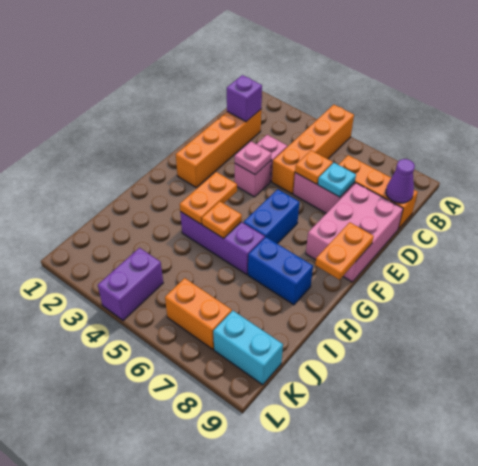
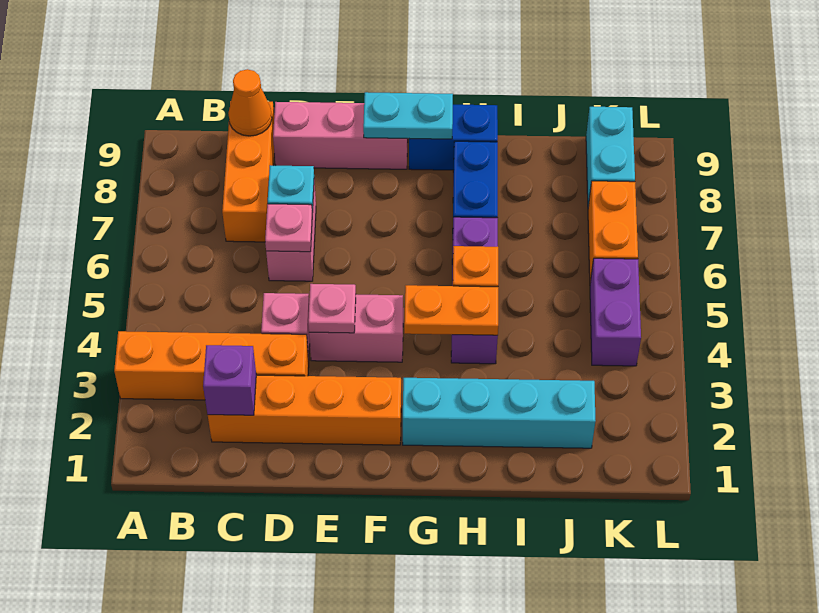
orange brick A5:D5 level 1 -> orange brick A3:D3 level 1
purple cone C9 level 2 -> orange cone C9 level 2
orange plate D6 level 2 -> pink plate D6 level 2
pink brick D8:F9 level 1 -> pink brick D9:F9 level 1
pink brick E4 level 1 -> pink brick E4:F4 level 1
blue brick F6:G6 level 1 -> blue brick G9:H9 level 1
orange plate F9:G9 level 2 -> cyan plate F9:G9 level 2
none -> cyan brick G2:J2 level 1
purple brick K4:L4 level 1 -> purple brick K4:K5 level 1

